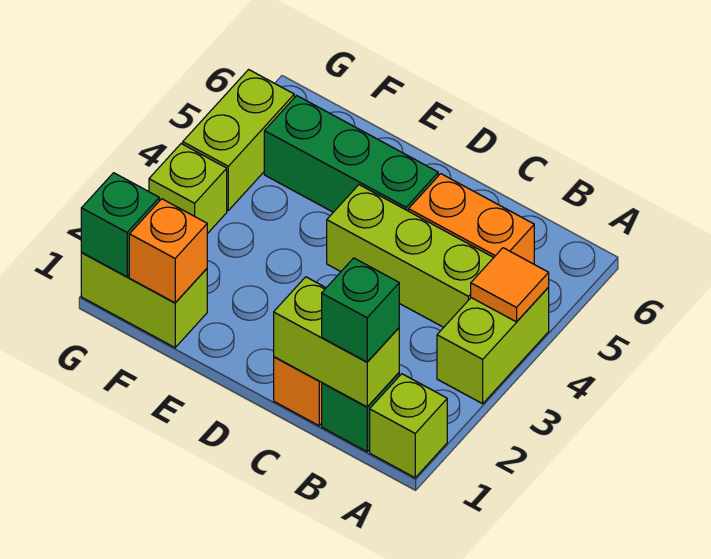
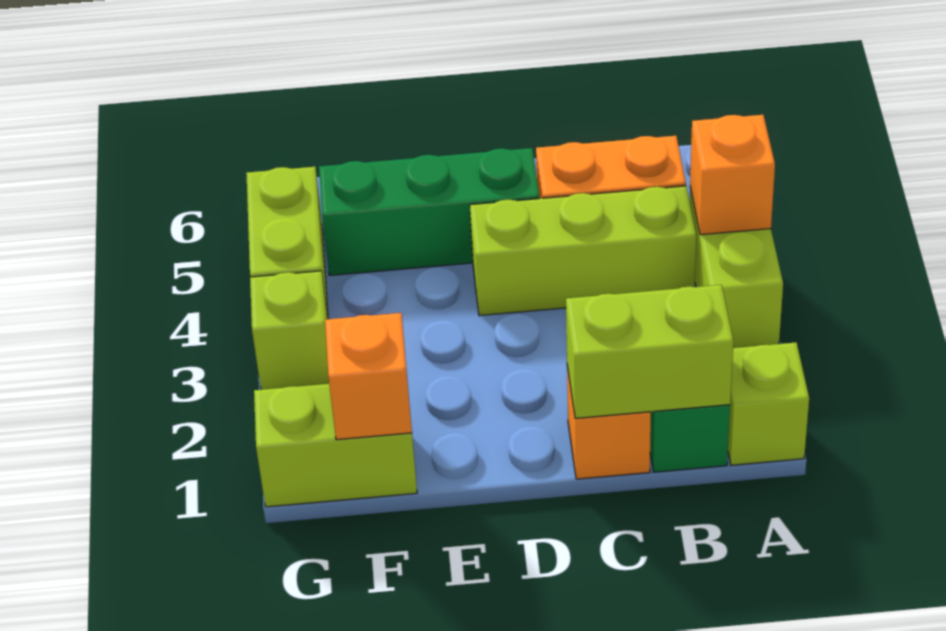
orange tile A4 level 2 -> orange brick A4 level 2
green brick B1 level 3 -> none
green brick G1 level 2 -> none

